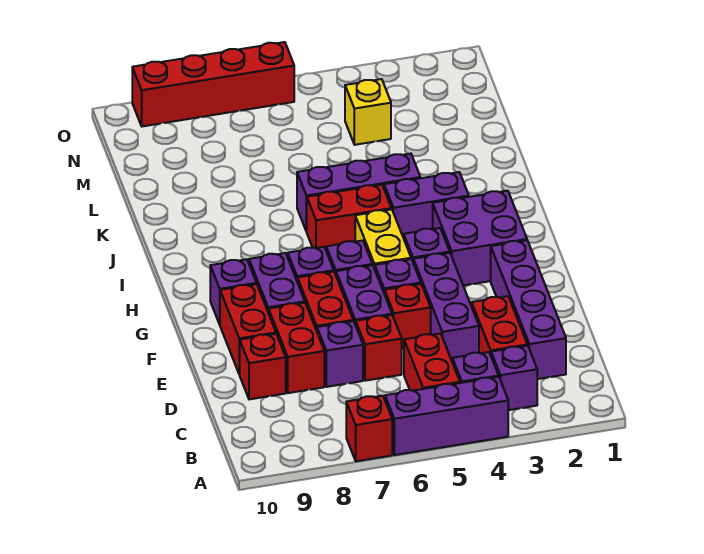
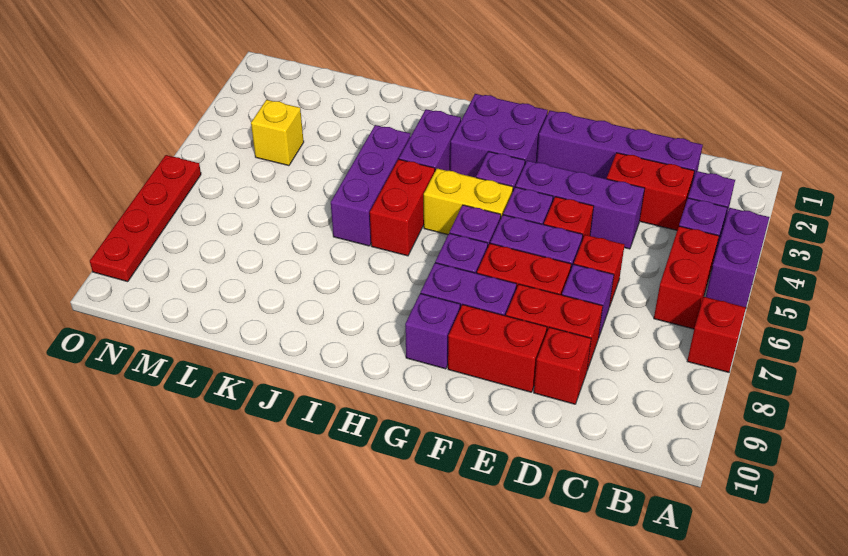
purple brick A4:A6 level 1 -> purple brick A4:A5 level 1
red brick B5:C5 level 1 -> red brick B5:B6 level 1
red brick O6:O9 level 1 -> red plate O6:O9 level 1

